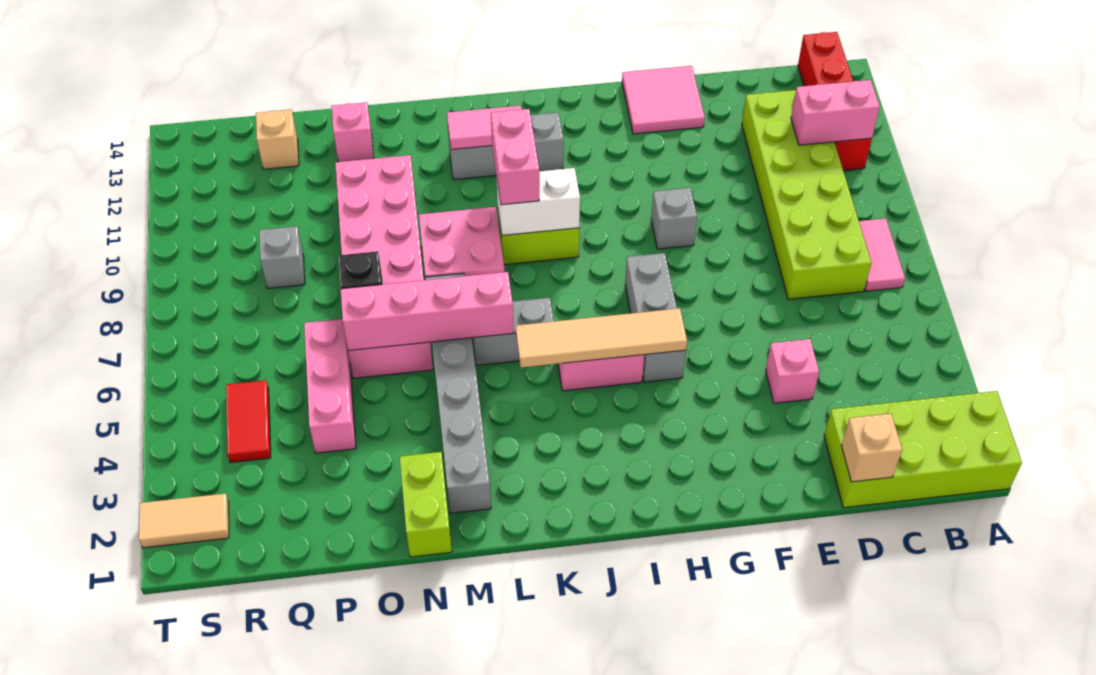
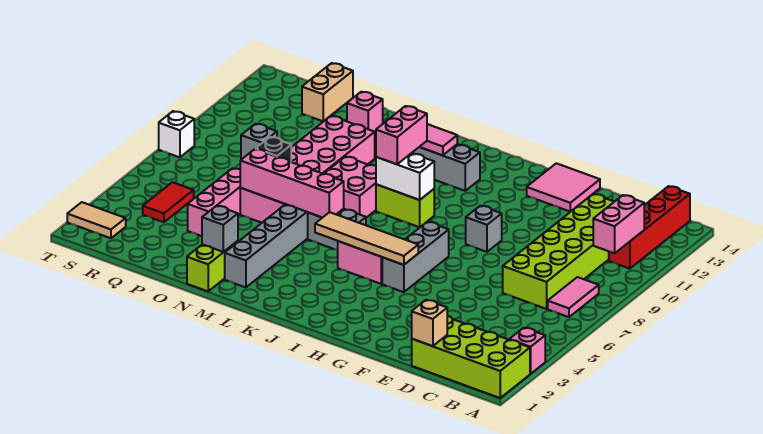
pink brick B11:C11 level 2 -> pink brick B10:B11 level 2
pink brick E4 level 1 -> pink brick A3 level 1
none -> grey brick N2 level 2
tan brick Q13 level 1 -> tan brick Q13:Q14 level 1
none -> white brick T8 level 1

